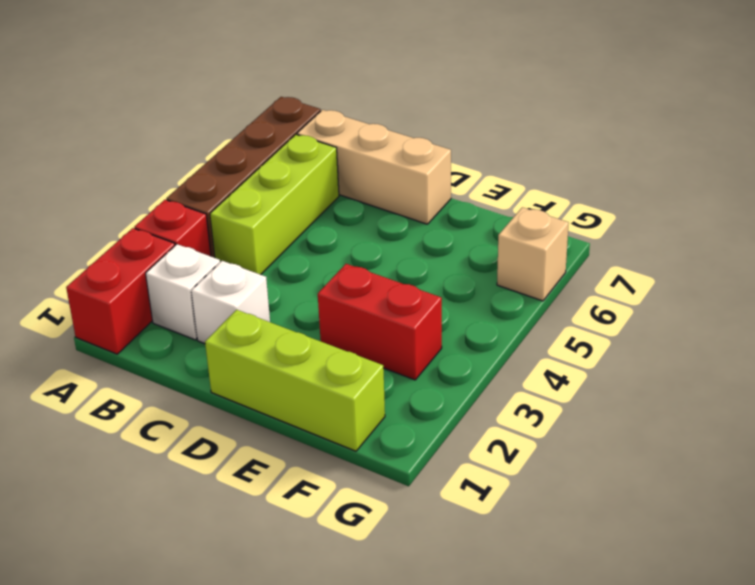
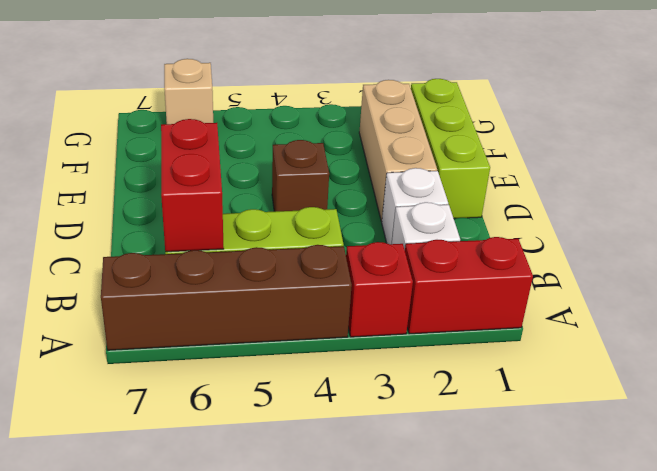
tan brick B7:D7 level 1 -> tan brick D2:F2 level 1
none -> brown brick D4 level 1
red brick E3:F3 level 1 -> red brick B6:C6 level 2

